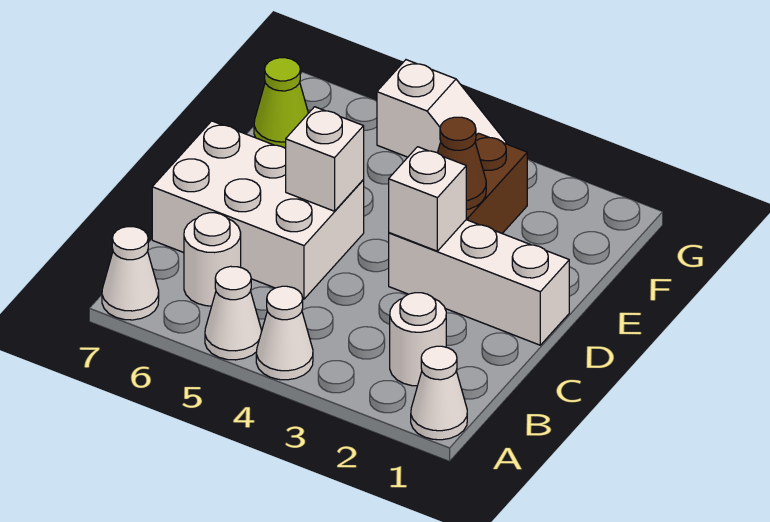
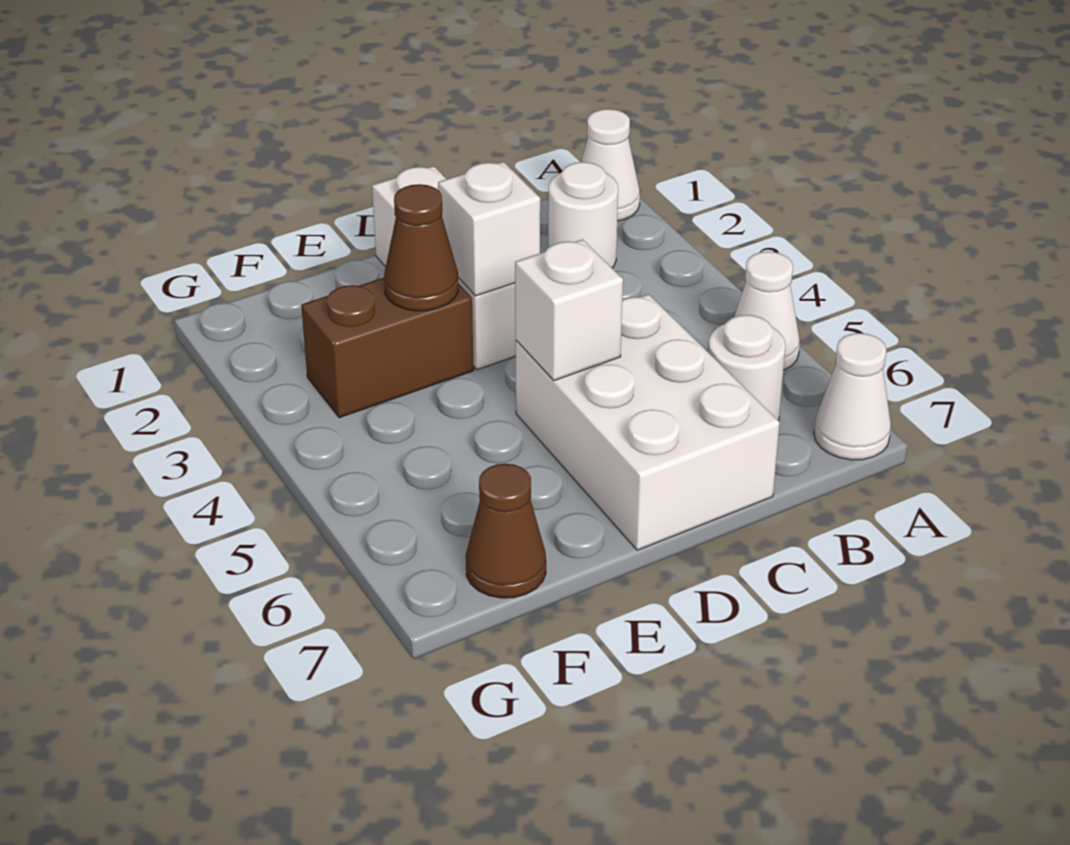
white cone A4 level 1 -> none
lime cone F7 level 1 -> brown cone F7 level 1
white slope G4:G5 level 1 top 5 -> none

